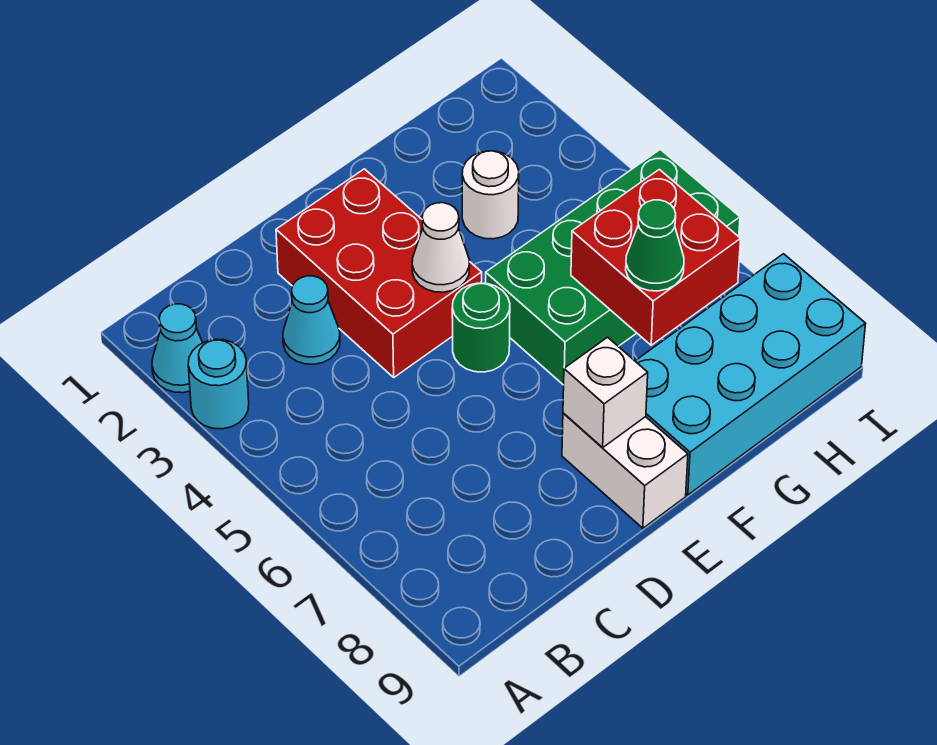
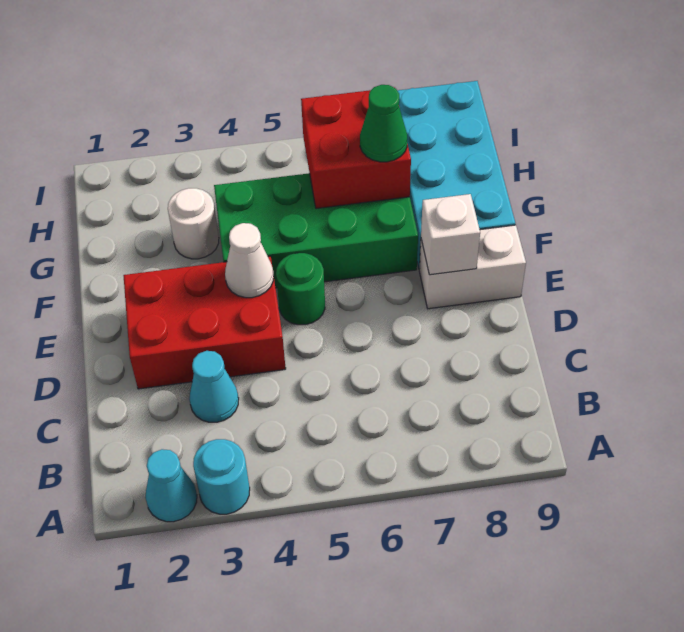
green brick F5:I6 level 1 -> green brick F4:G7 level 1

